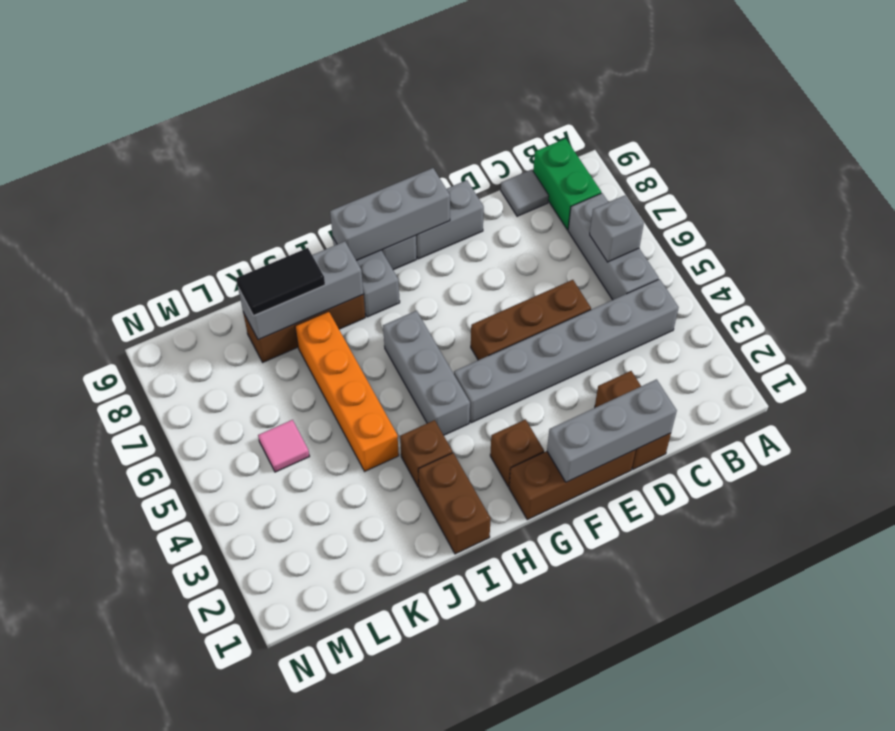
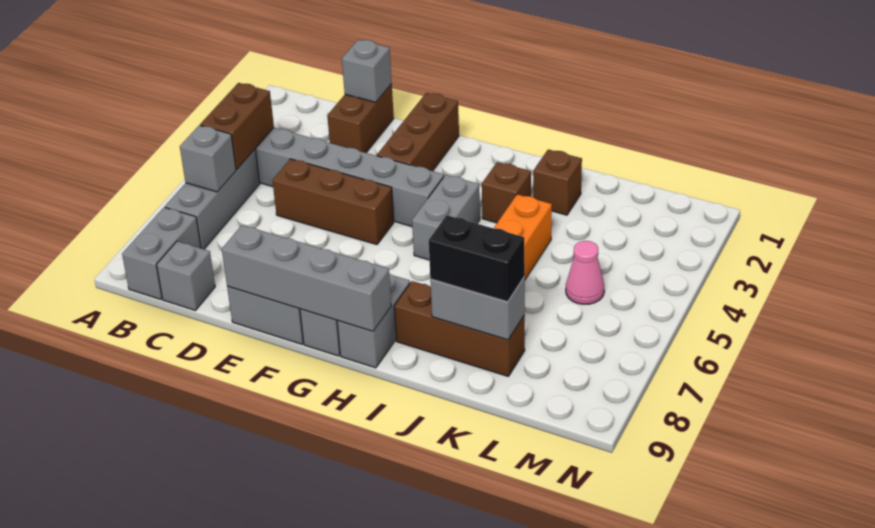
green brick B8:B9 level 1 -> grey brick B8:B9 level 1
grey tile C9 level 1 -> grey brick C9 level 1
grey brick D1:F1 level 2 -> grey brick D1 level 2
brown brick E1:G1 level 1 -> brown brick F1:F3 level 1
grey brick F9:H9 level 2 -> grey brick E9:H9 level 2
brown brick G2 level 1 -> brown brick J2 level 1
grey brick H4:H6 level 1 -> grey brick H4:H5 level 1
brown brick I1:I2 level 1 -> brown brick B4:B5 level 2
grey brick I8:K8 level 2 -> grey brick J8:K8 level 2
black tile J8:K8 level 3 -> black brick J8:K8 level 3
pink tile L5 level 1 -> pink cone L5 level 1

